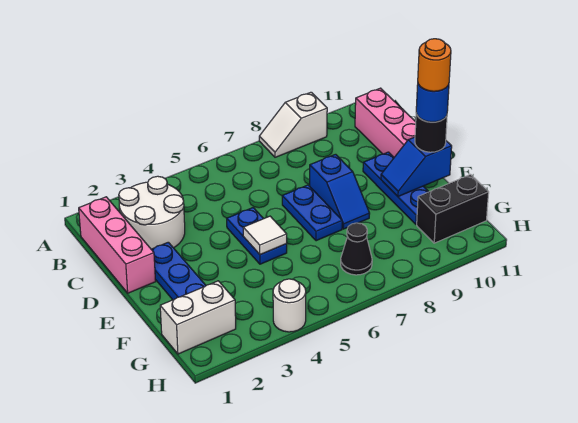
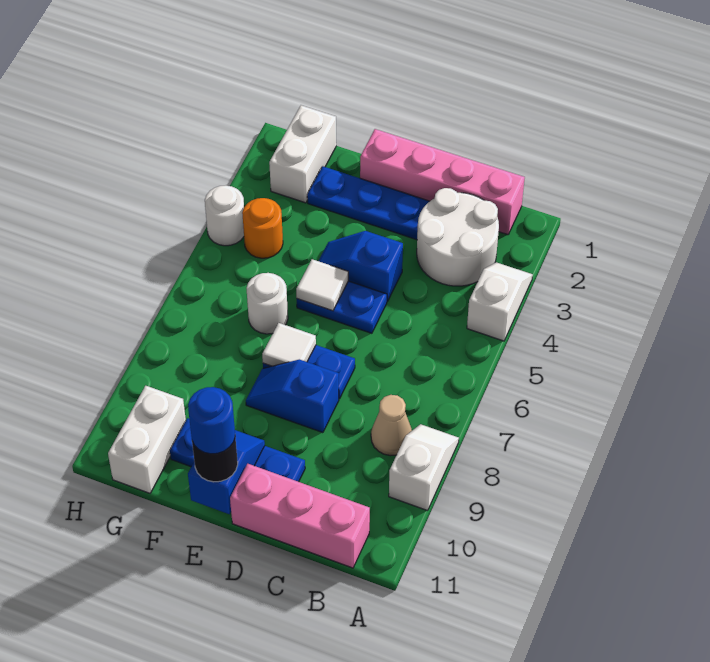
none -> white slope A3:A4 level 1 top 4
pink brick B1:D1 level 1 -> pink brick B1:E1 level 1
none -> tan cone B8 level 1
none -> blue slope D4:E4 level 1 top D
none -> white tile E7 level 2
orange round brick E11 level 5 -> orange round brick G4 level 1
none -> white round brick F6 level 1
black cone G7 level 1 -> none
black brick G10:G11 level 1 -> white brick G10:G11 level 1

